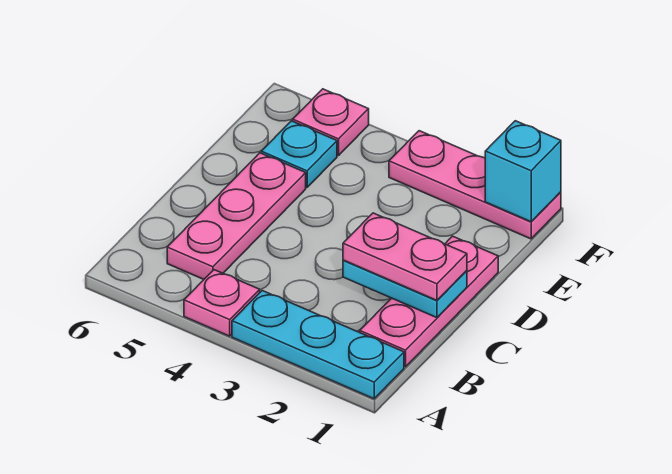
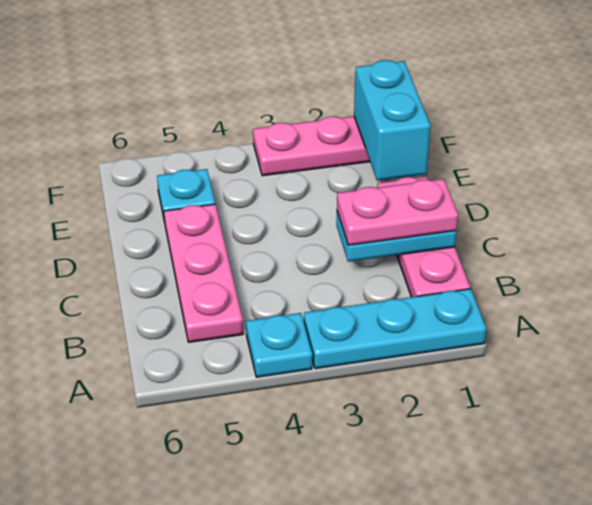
pink plate A4 level 1 -> cyan plate A4 level 1
cyan brick F1 level 2 -> cyan brick E1:F1 level 2
pink plate F5 level 1 -> none

